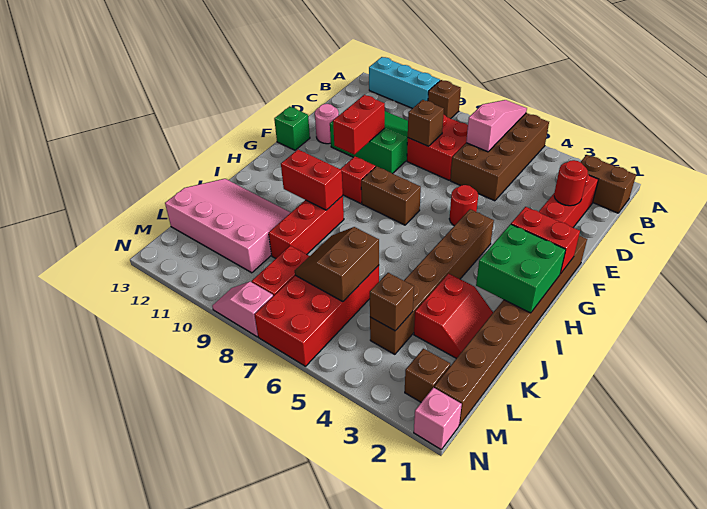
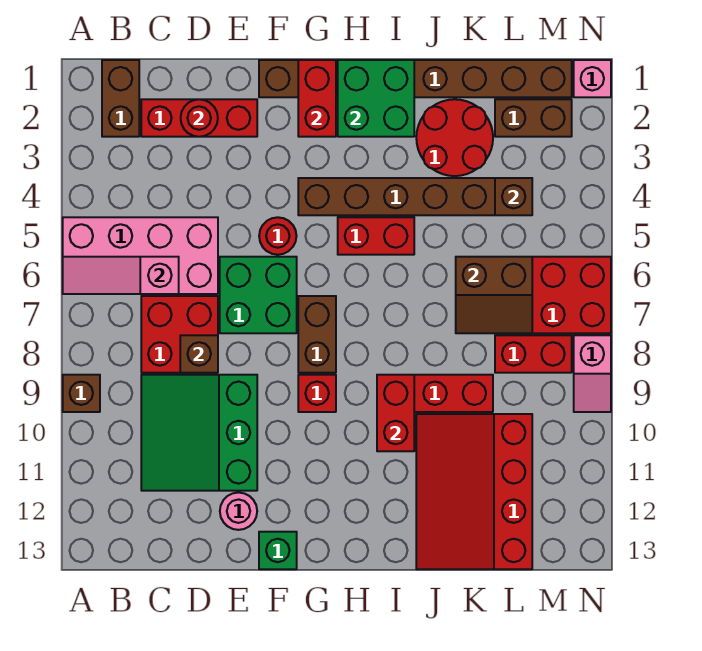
brown brick A5:D6 level 1 -> pink brick A5:D6 level 1
cyan brick A10:A12 level 1 -> none
none -> green brick E6:F7 level 1
red brick E10:F10 level 2 -> red brick H5:I5 level 1
red slope J2:K3 level 1 top 3 -> red round brick J2:K3 level 1
pink slope J10:L13 level 1 top L -> red slope J10:L13 level 1 top L
brown brick M2 level 1 -> brown brick L2:M2 level 1

